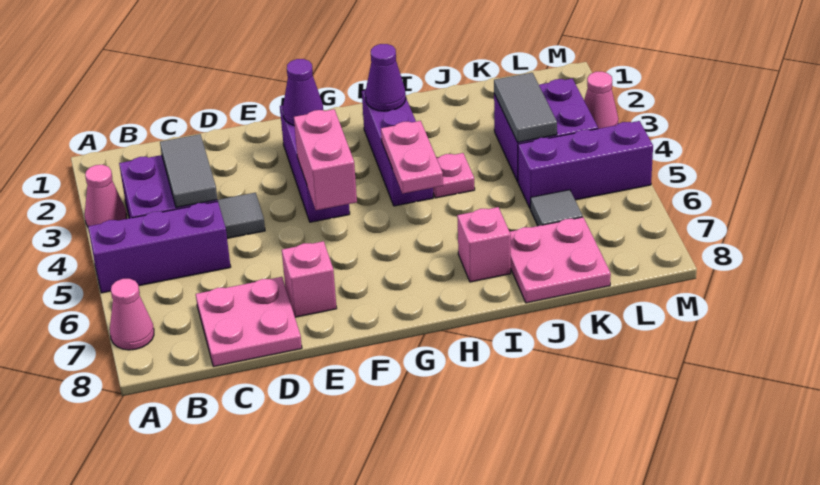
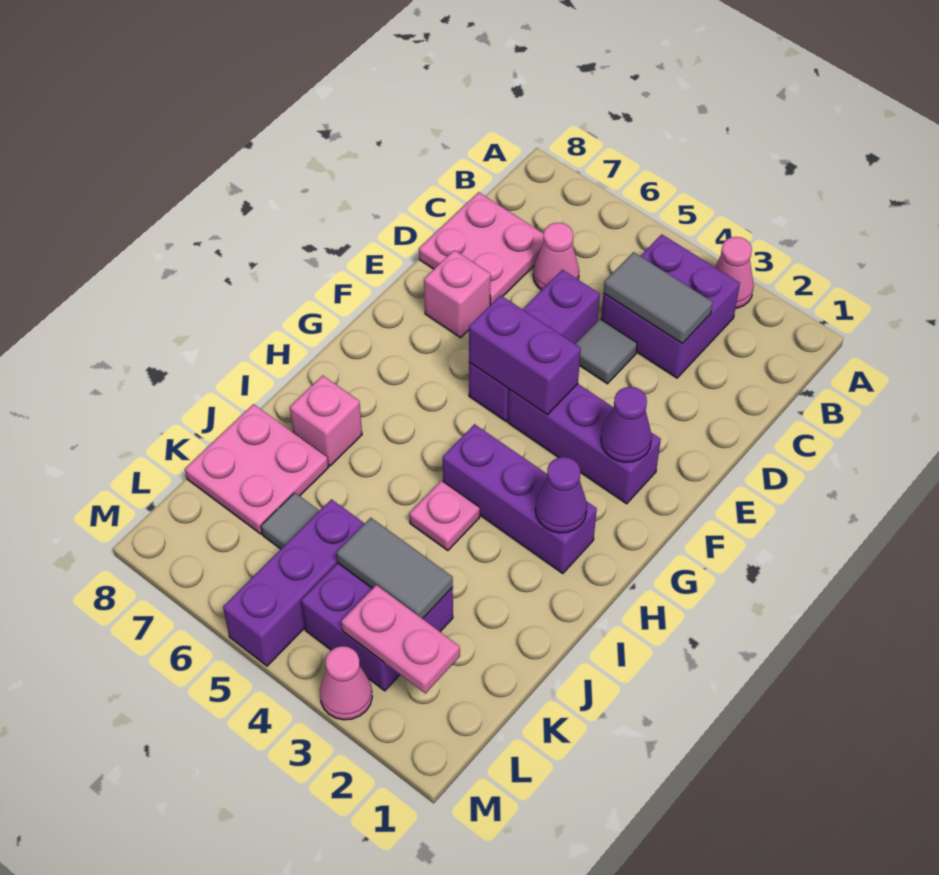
purple brick A5:C5 level 1 -> purple brick D5:F5 level 1
pink cone A7 level 1 -> pink cone C6 level 1
pink brick F4:F5 level 2 -> purple brick F4:F5 level 2
pink plate H4:H5 level 2 -> pink plate L2:L3 level 2

